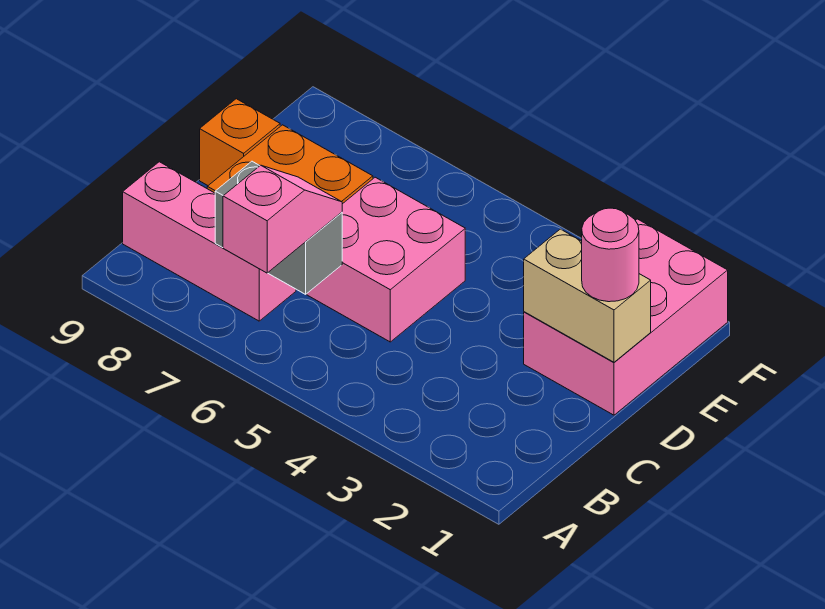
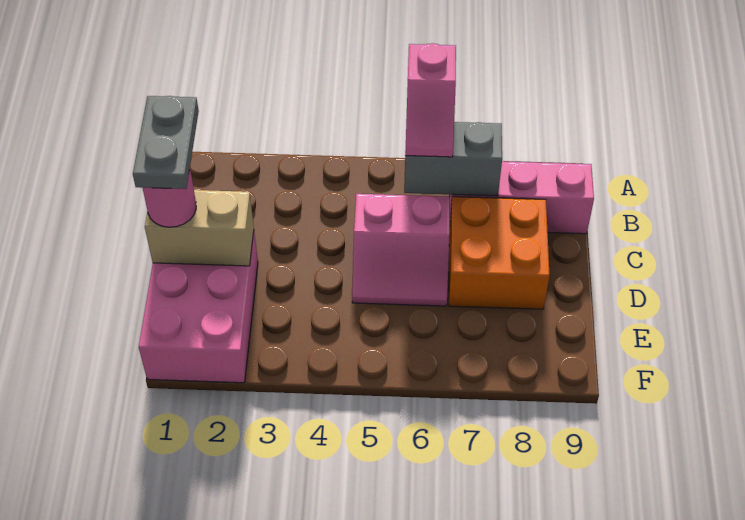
none -> grey plate C1:D1 level 4
pink brick C5:D6 level 1 -> pink slope C5:D6 level 1 top C
orange brick D9 level 1 -> none

